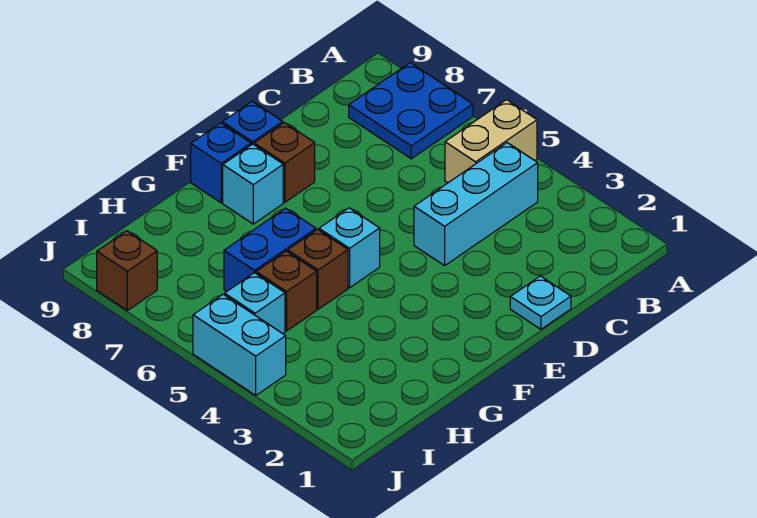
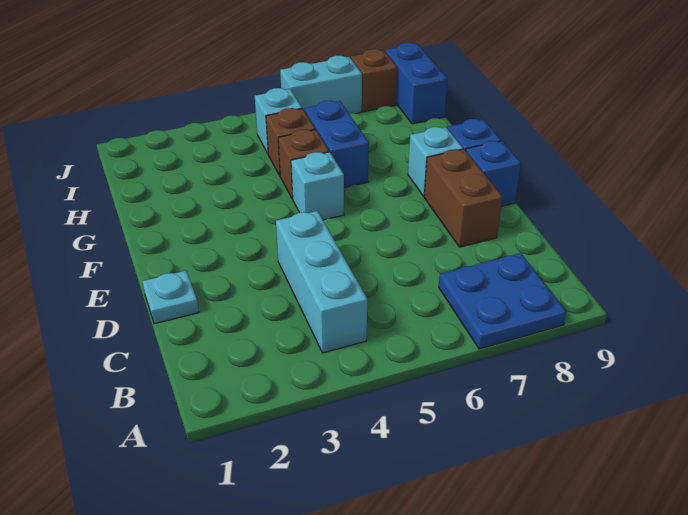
tan brick A5:B5 level 1 -> none
brown brick E8 level 1 -> brown brick D8:E8 level 1
none -> blue brick I9:J9 level 1
cyan brick J4:J5 level 1 -> cyan brick J6:J7 level 1

